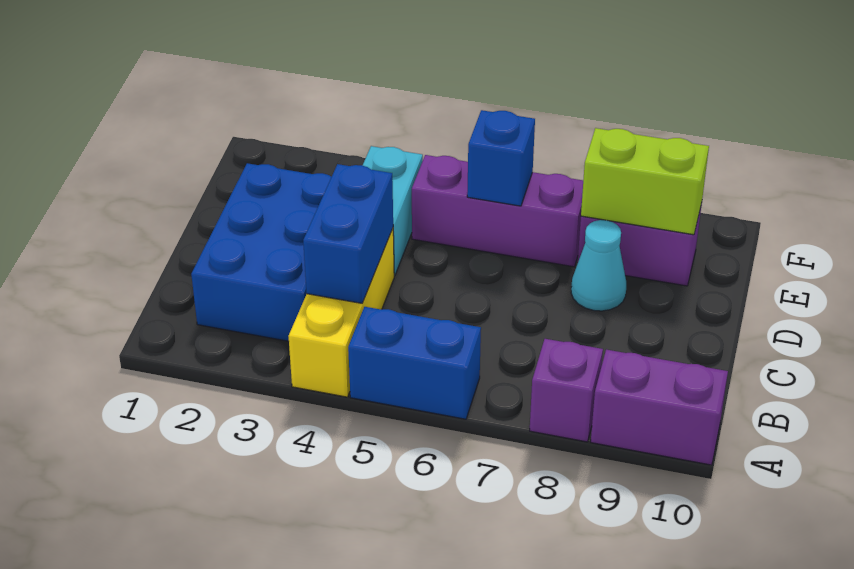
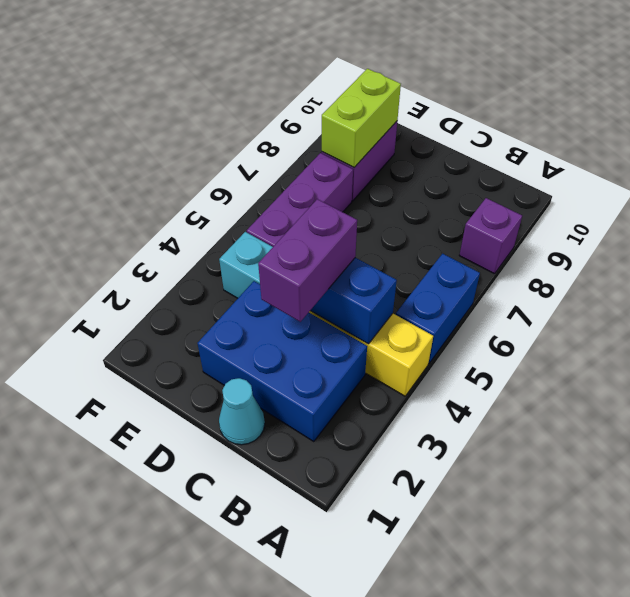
purple brick A9:A10 level 1 -> purple brick C3:C4 level 3
cyan cone D8 level 1 -> cyan cone C1 level 1
blue brick E6 level 2 -> none

